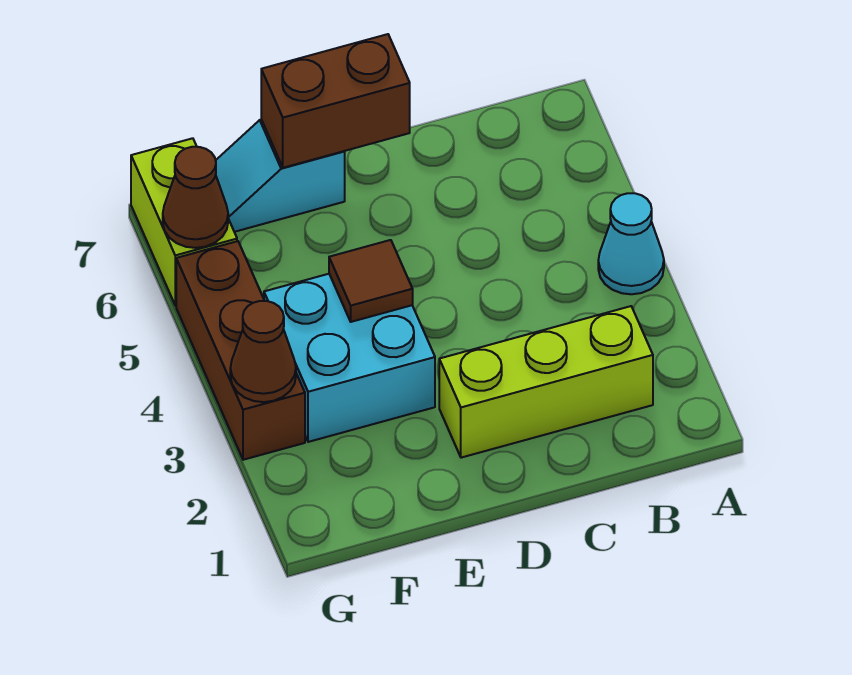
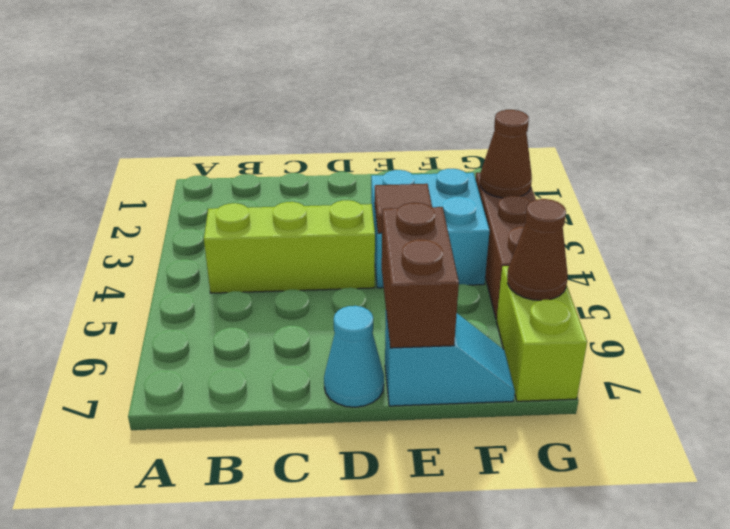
cyan cone A4 level 1 -> cyan cone D7 level 1
lime brick B2:D2 level 1 -> lime brick B4:D4 level 1
brown brick D7:E7 level 2 -> brown brick E6:E7 level 2

